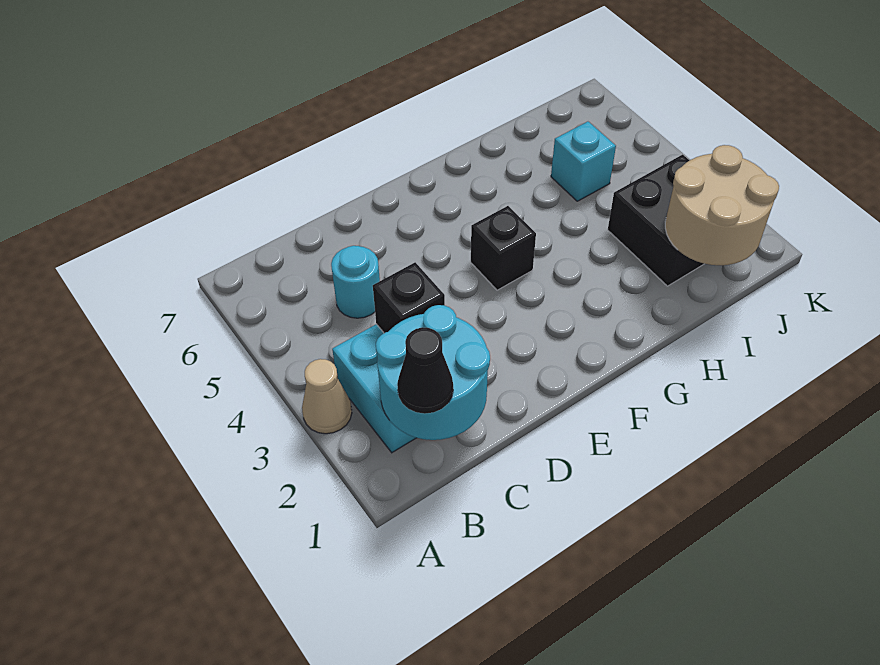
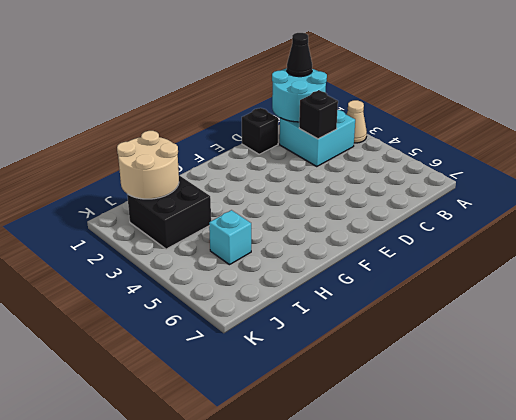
cyan round brick C5 level 1 -> none
black brick F4 level 1 -> black brick D1 level 1

